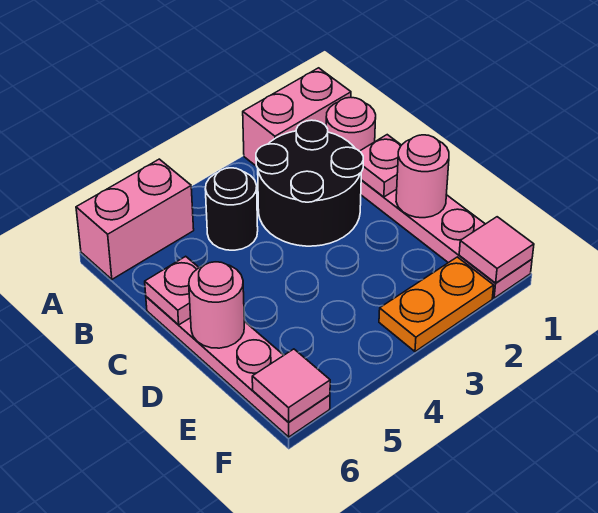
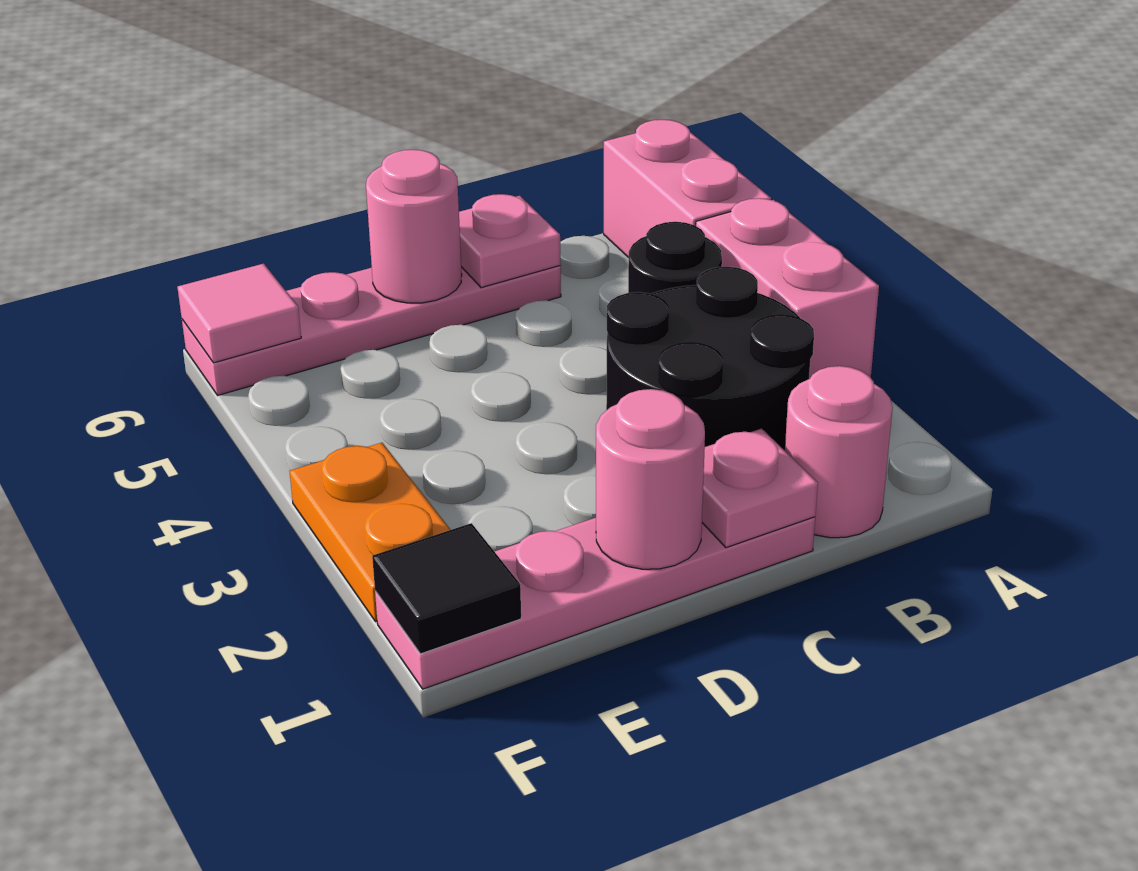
pink brick A1:A2 level 1 -> pink brick A3:A4 level 1
pink tile F1 level 2 -> black tile F1 level 2

